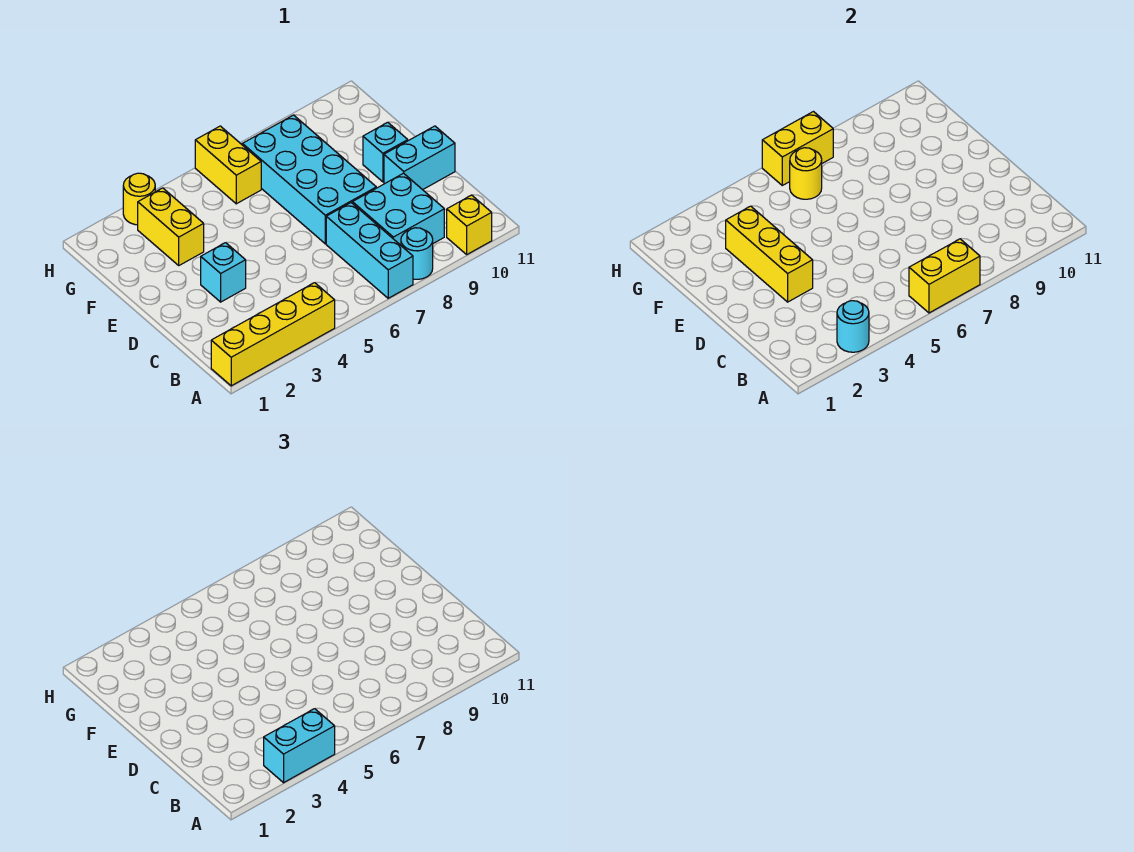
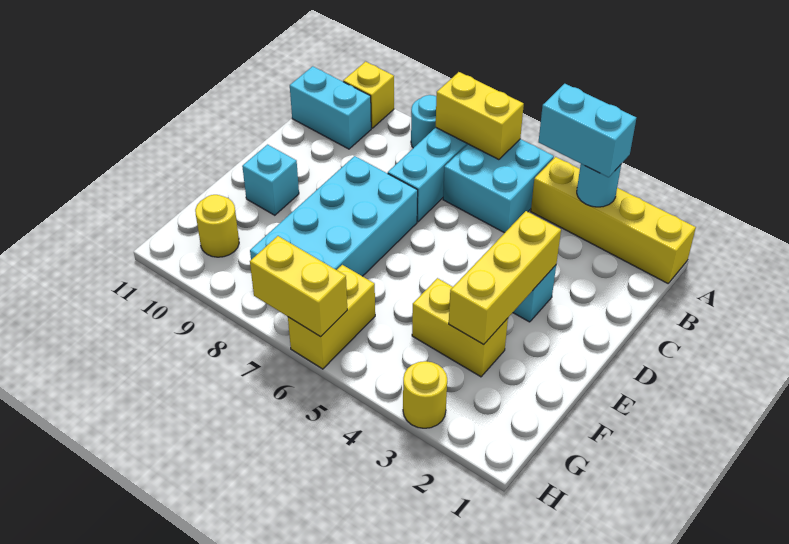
cyan brick B8:C9 level 1 -> cyan brick A5:B6 level 1
cyan brick D10:D11 level 1 -> cyan brick B10:B11 level 1
yellow brick F3:G3 level 1 -> yellow brick F3:F4 level 1
yellow round brick G6 level 2 -> yellow round brick G10 level 1

